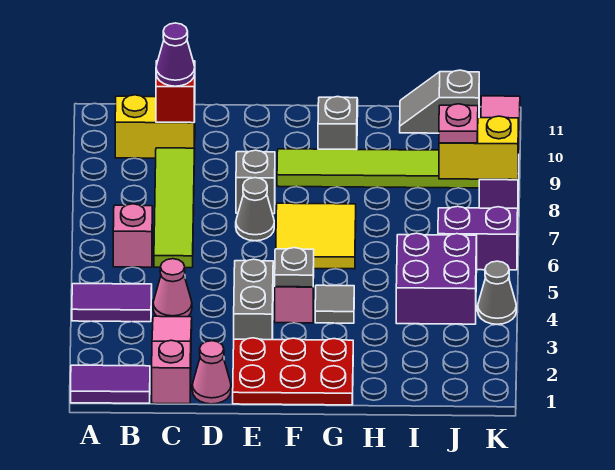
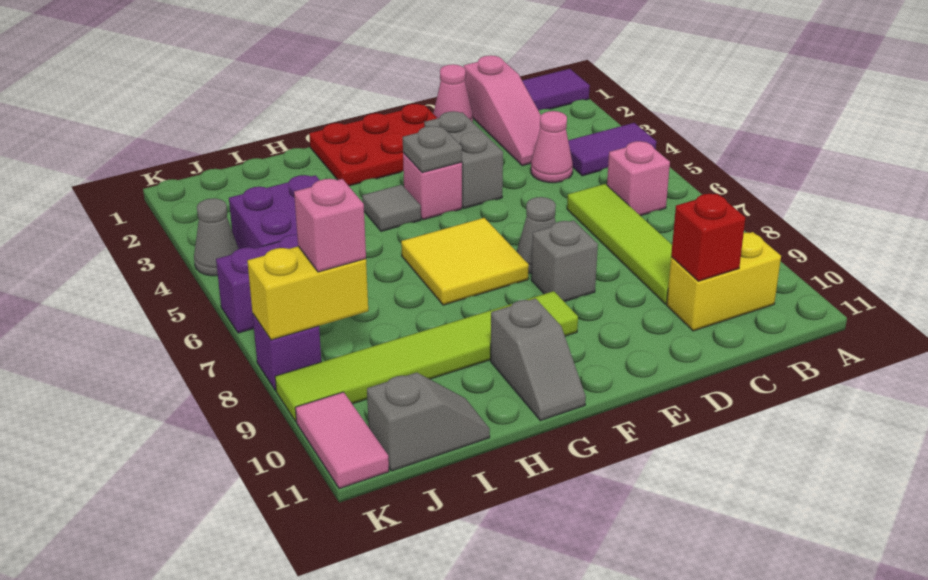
purple cone C10 level 3 -> none
pink plate J8 level 3 -> pink brick J8 level 3

